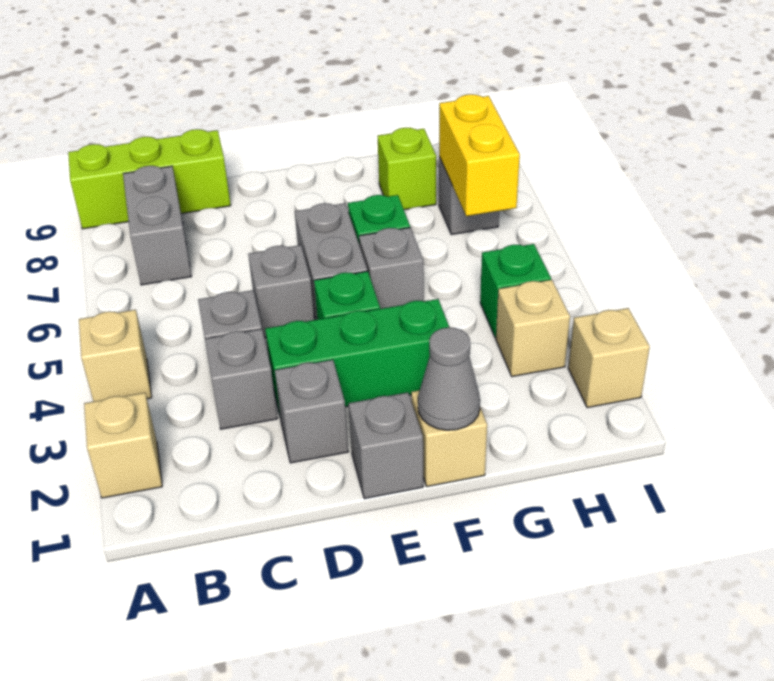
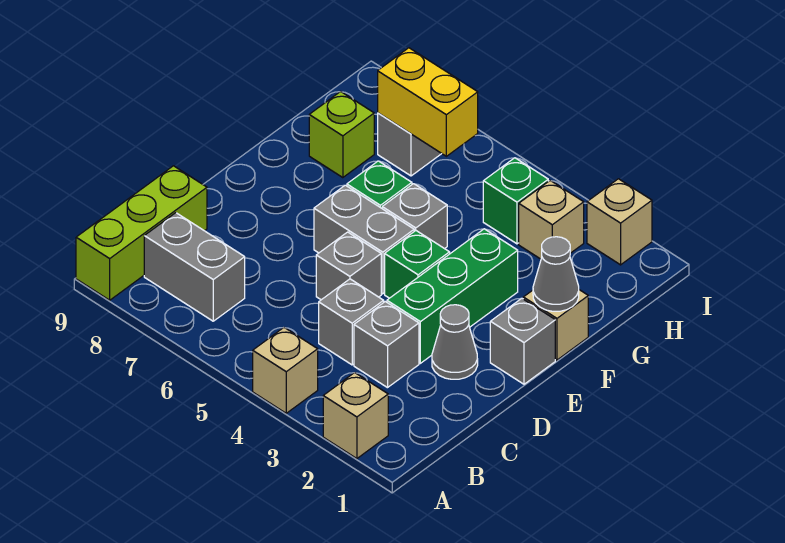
grey brick D2 level 1 -> grey cone D2 level 1

